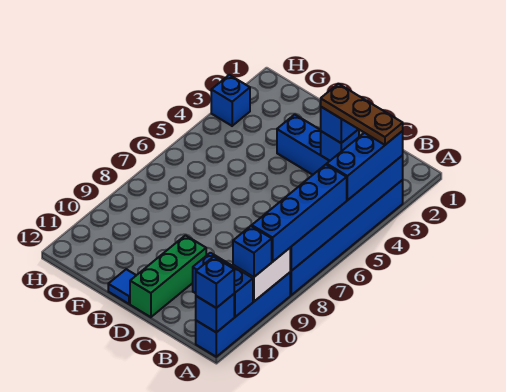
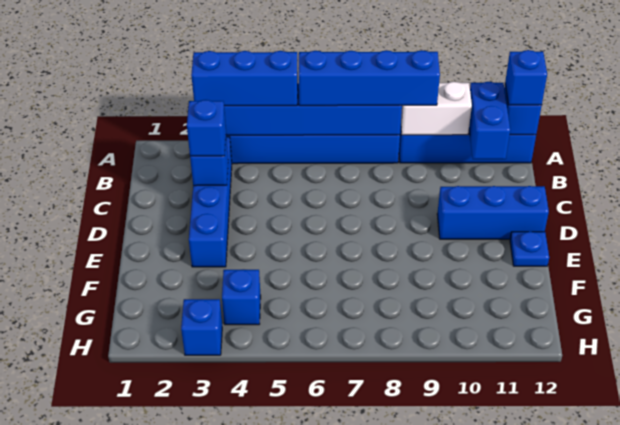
brown plate A3:C3 level 4 -> none
blue brick A10 level 3 -> blue brick G4 level 1
green brick D10:D12 level 1 -> blue brick D10:D12 level 1
blue tile E12 level 1 -> blue plate E12 level 1

